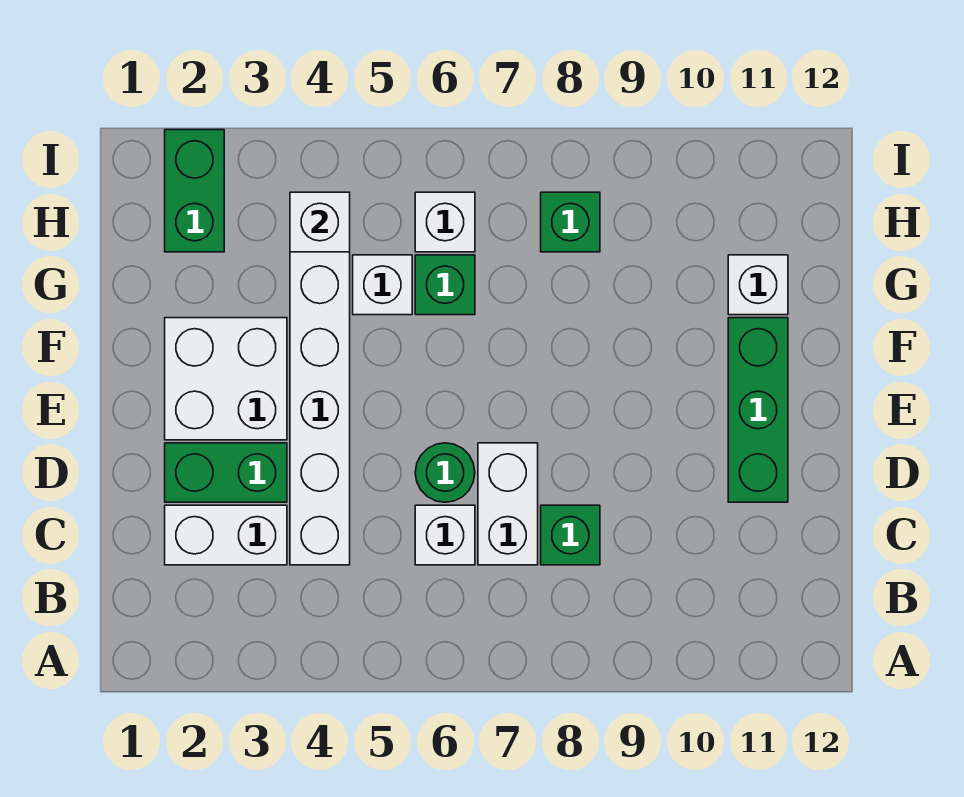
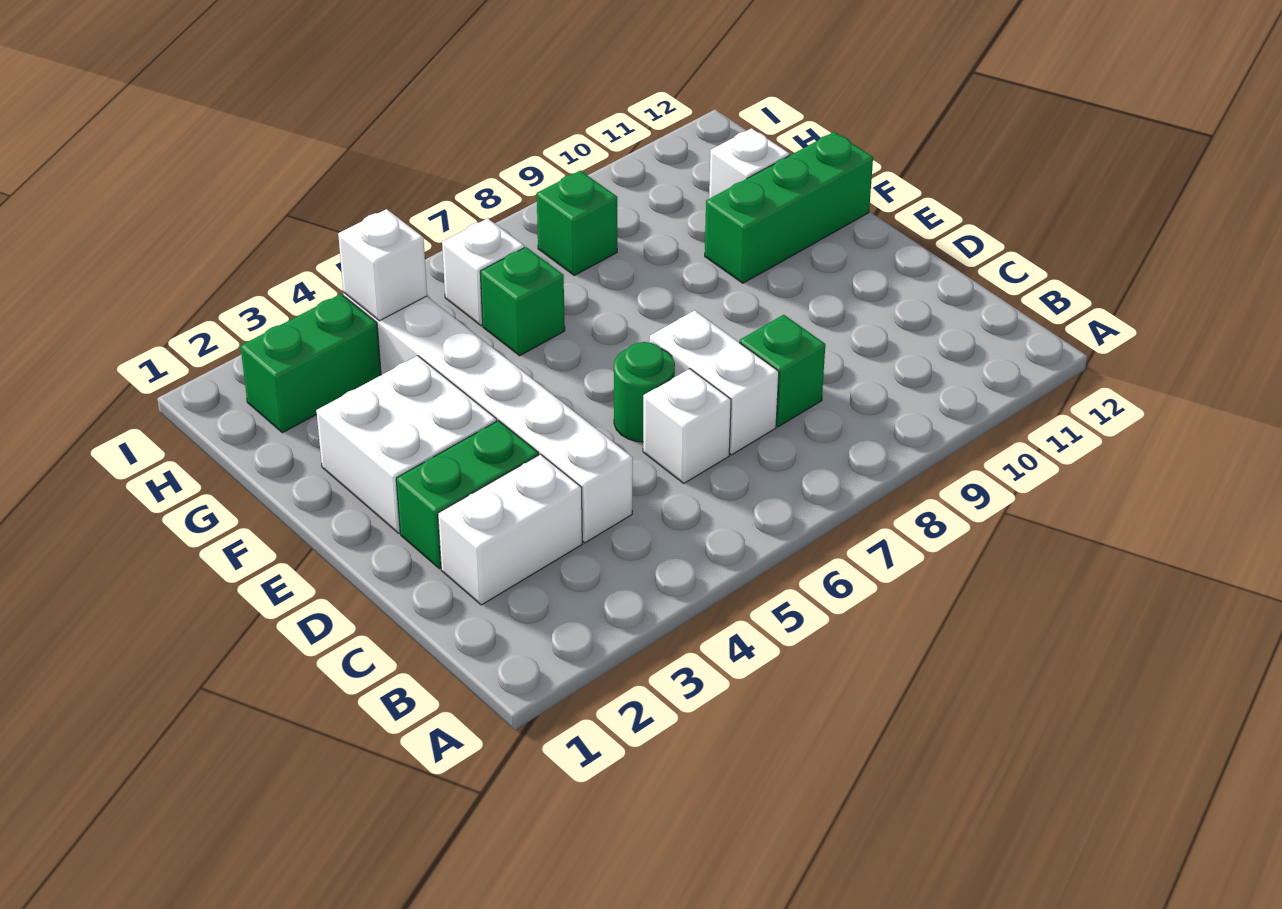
green brick D11:F11 level 1 -> green brick F10:F12 level 1
white brick G5 level 1 -> none
green brick H2:I2 level 1 -> green brick H2:H3 level 1

